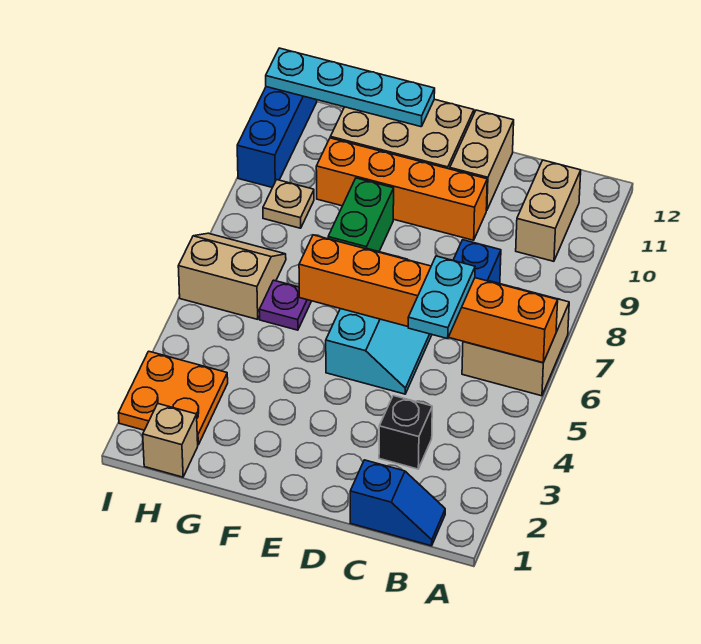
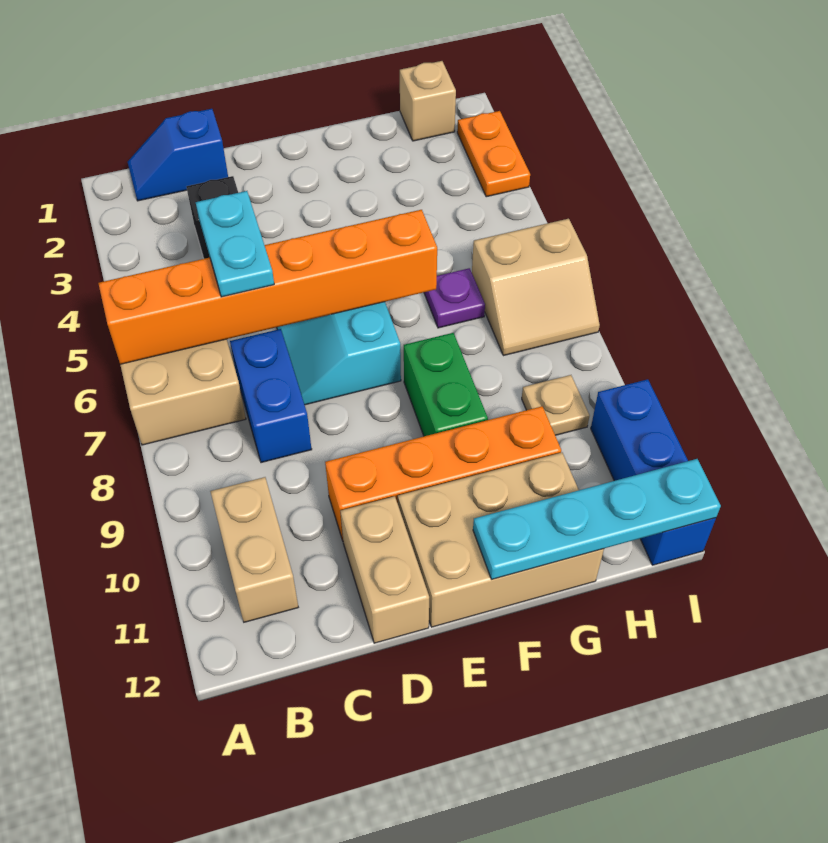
orange plate H2:I3 level 1 -> orange plate I2:I3 level 1

